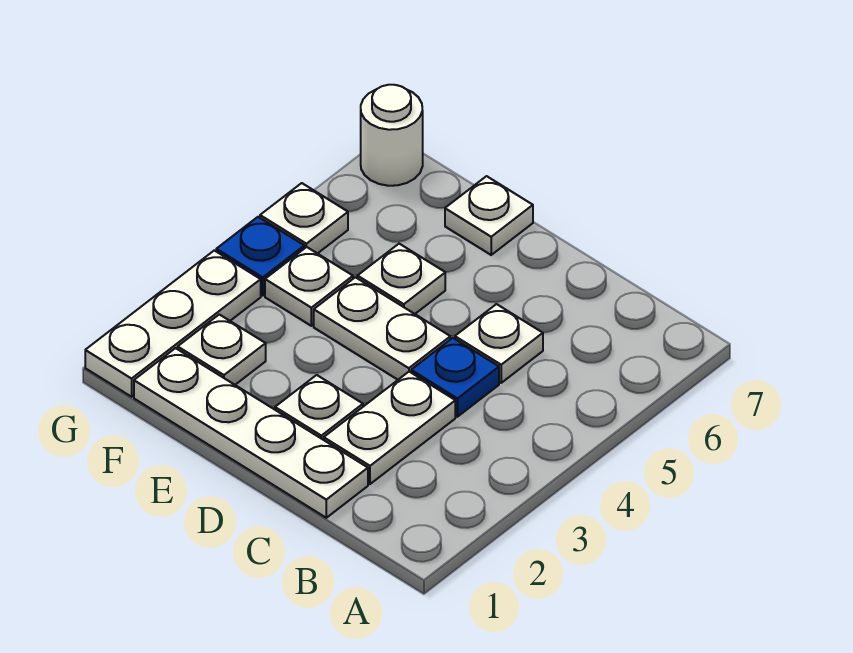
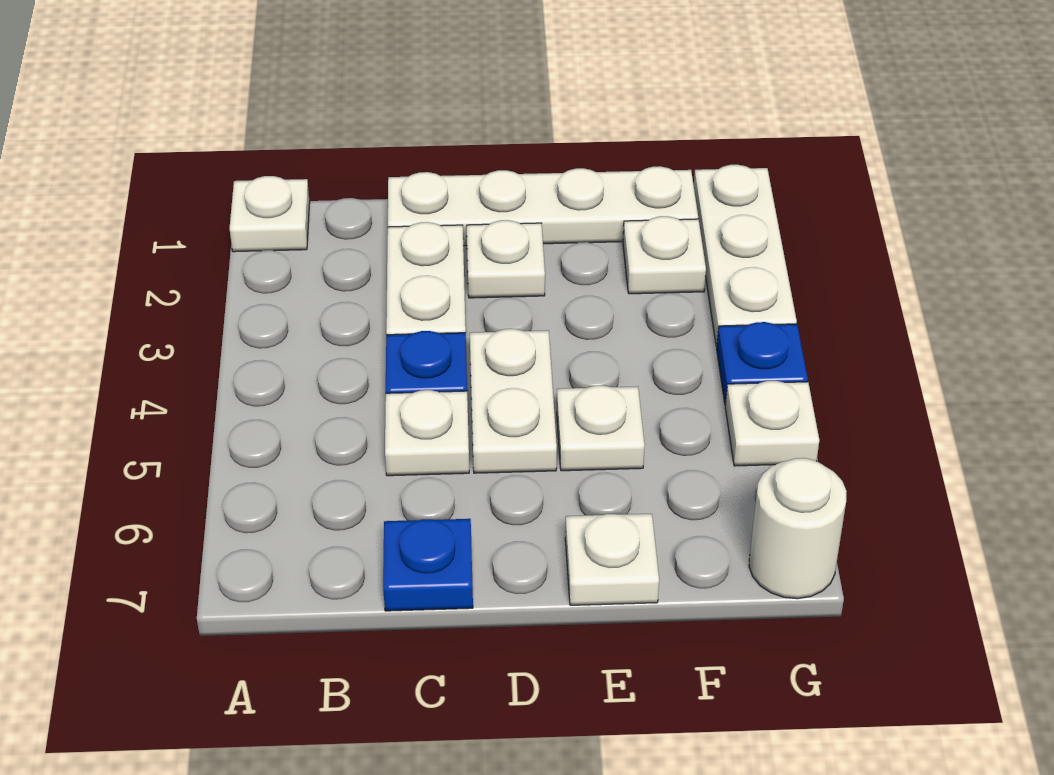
none -> blue plate C7 level 1
white plate D4:E4 level 1 -> white plate D4:D5 level 1
white plate F4 level 1 -> white plate A1 level 1

